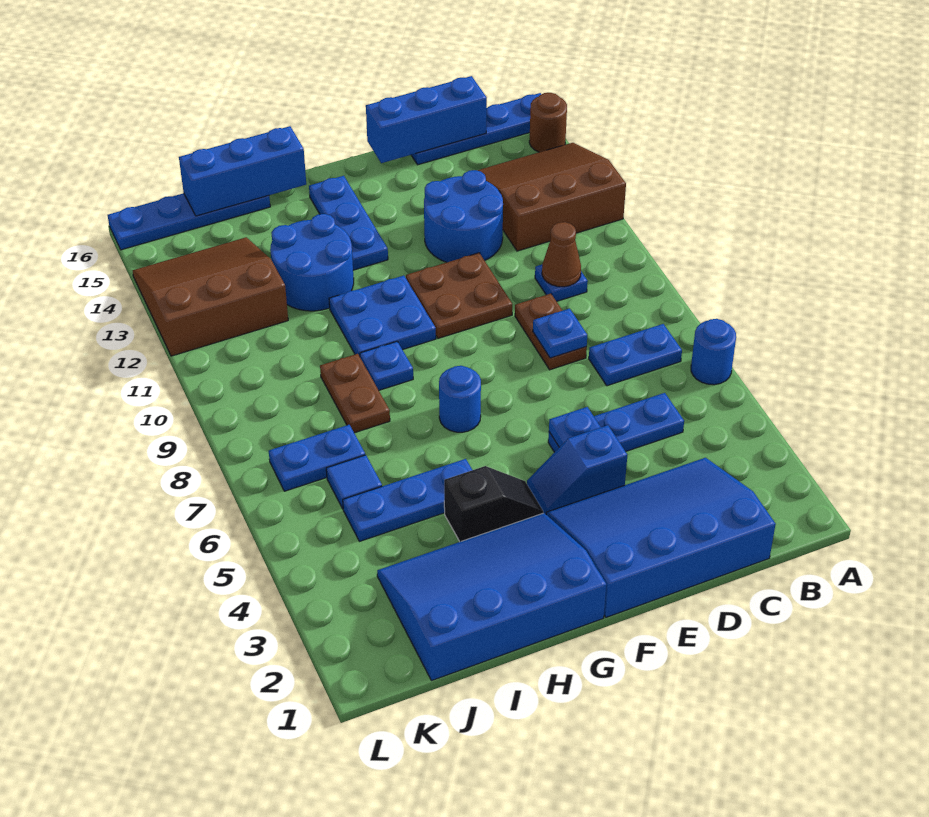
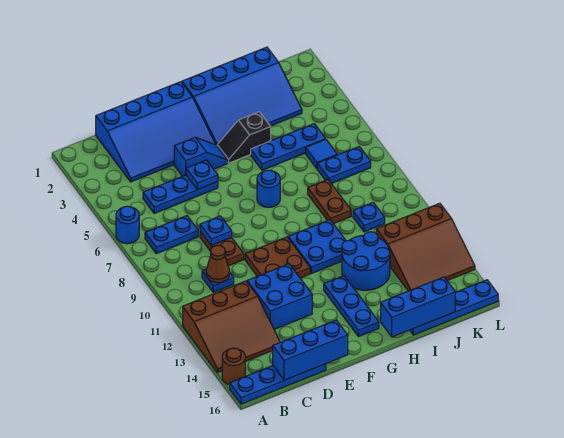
blue round brick D12:E13 level 1 -> blue brick D12:E13 level 1
blue plate H9 level 1 -> blue plate J10 level 1

